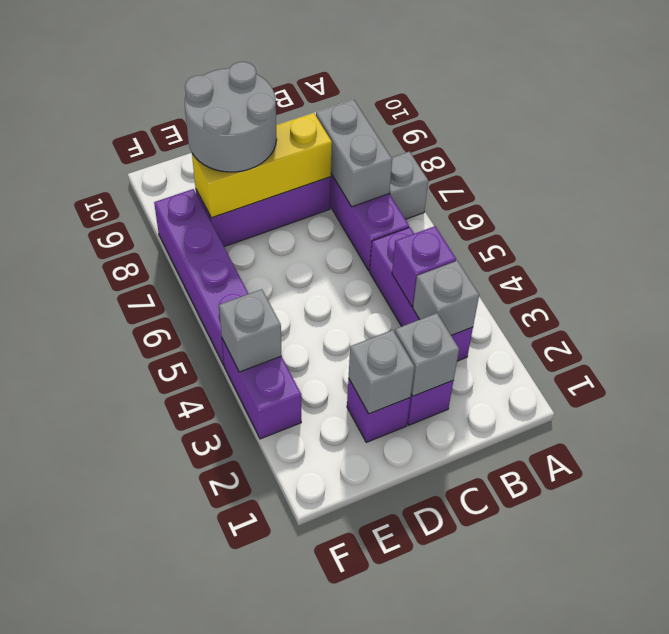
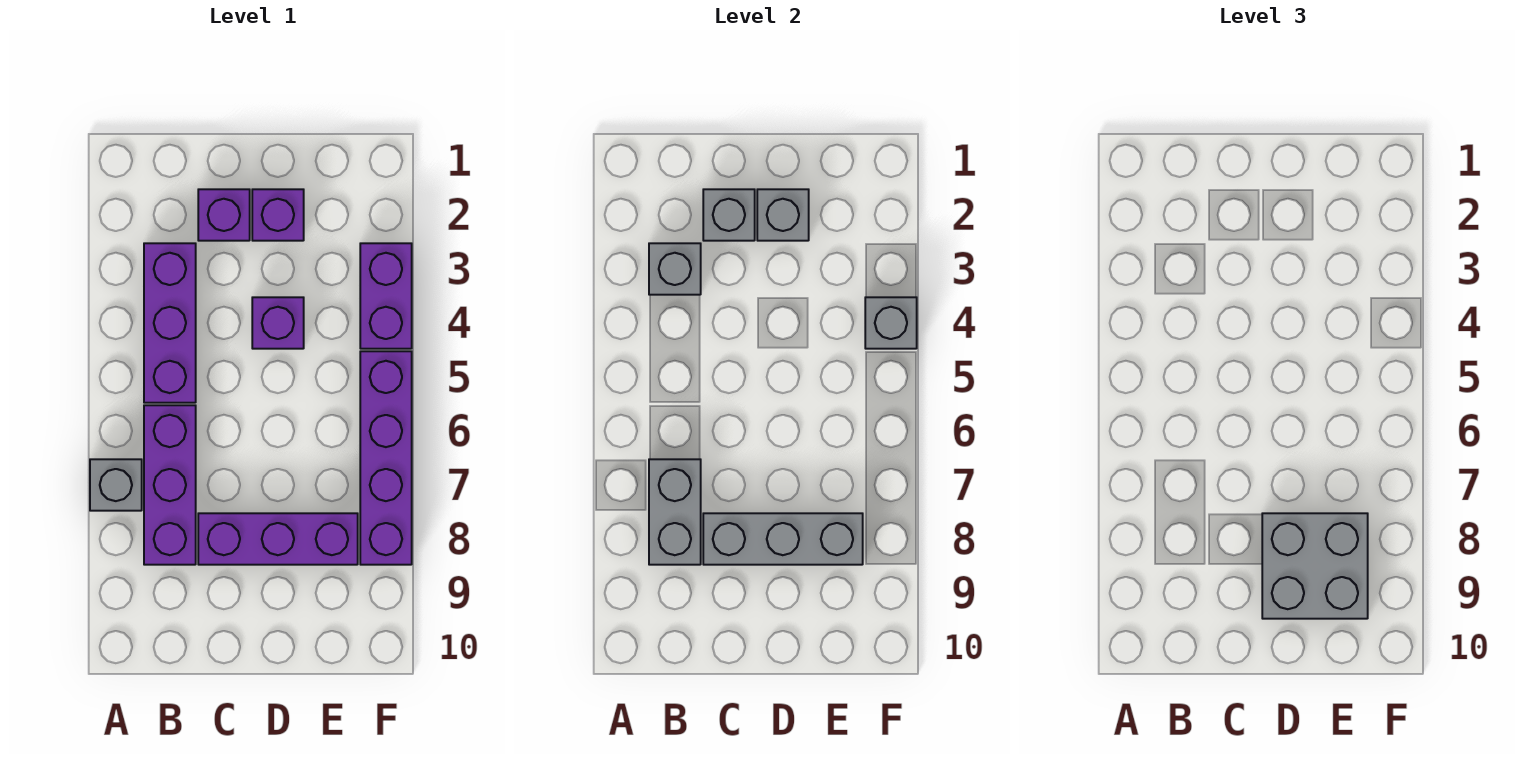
purple brick B4 level 2 -> purple brick D4 level 1
yellow brick C8:E8 level 2 -> grey brick C8:E8 level 2
grey round brick D8:E9 level 3 -> grey brick D8:E9 level 3

